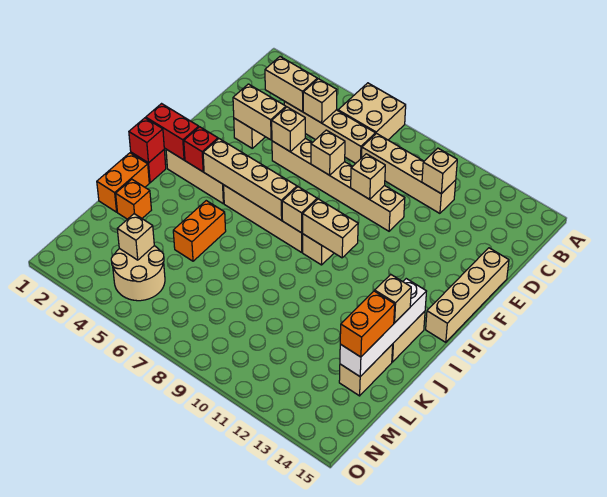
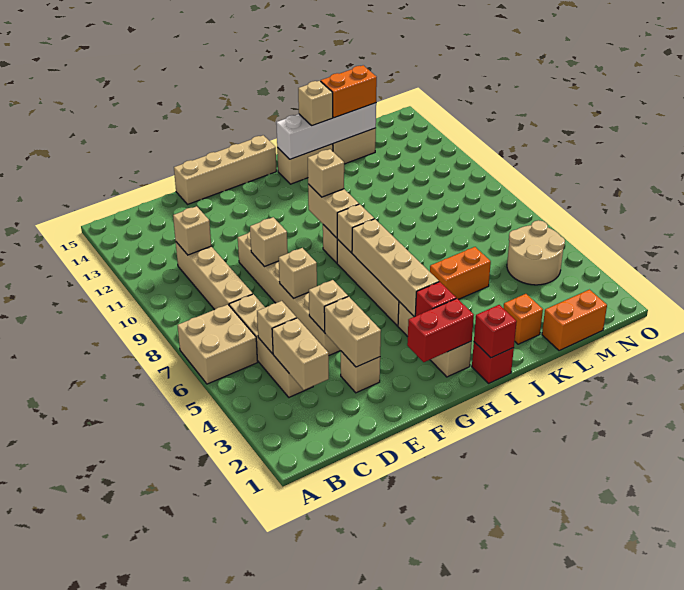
red brick H1:H2 level 2 -> red brick G2:H2 level 2
orange brick J1:K1 level 1 -> orange brick L1:M1 level 1
tan brick M4 level 2 -> tan brick H10 level 3

